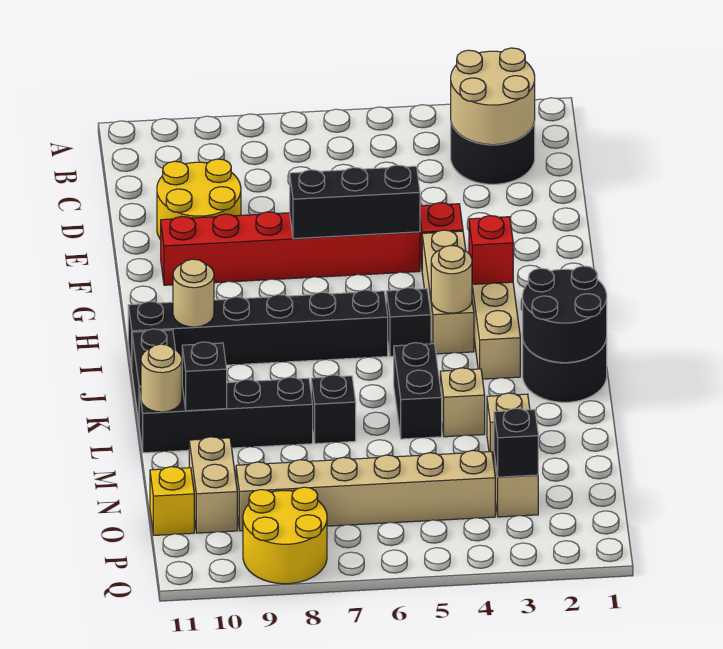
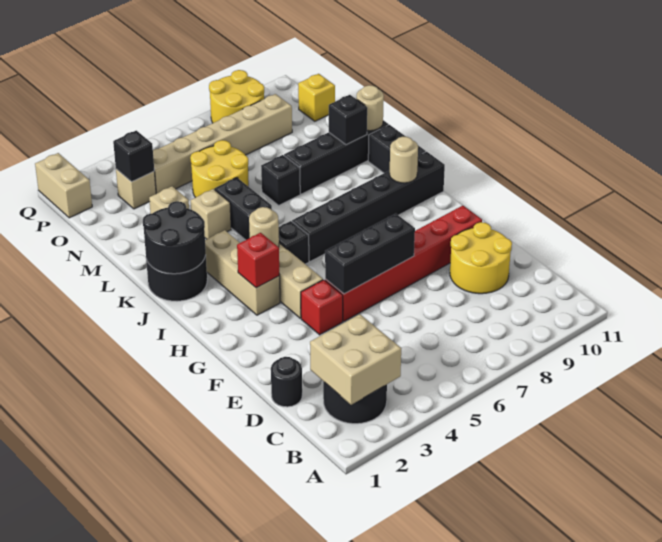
tan round brick B2:C3 level 2 -> tan brick B2:C3 level 2
none -> black round brick D1 level 1
none -> yellow round brick M5:N6 level 1
tan brick N10:O10 level 1 -> tan brick P1:Q1 level 1

